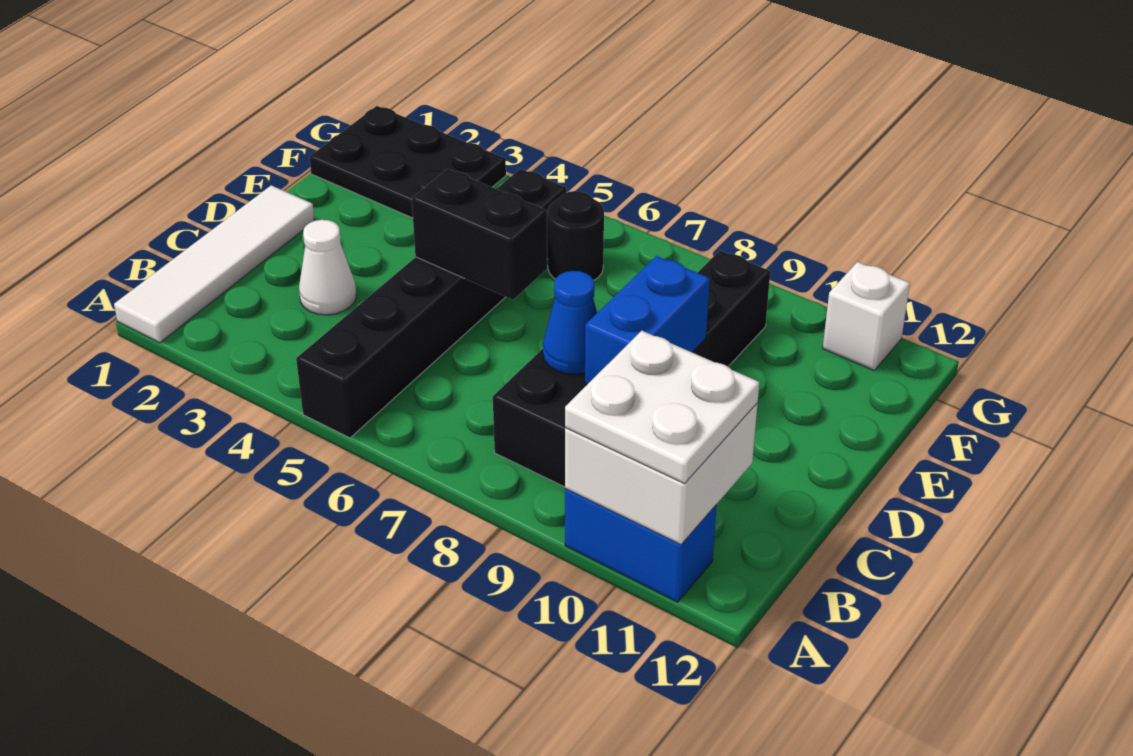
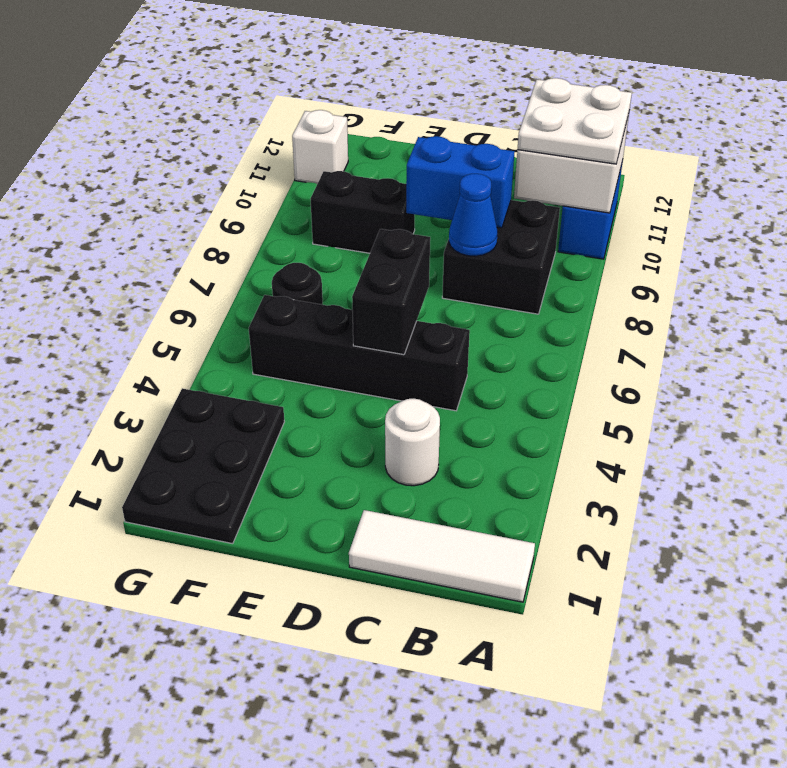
white tile A1:D1 level 1 -> white tile A1:C1 level 1
black brick A5:F5 level 1 -> black brick C5:F5 level 1
white cone C3 level 1 -> white round brick C3 level 1

